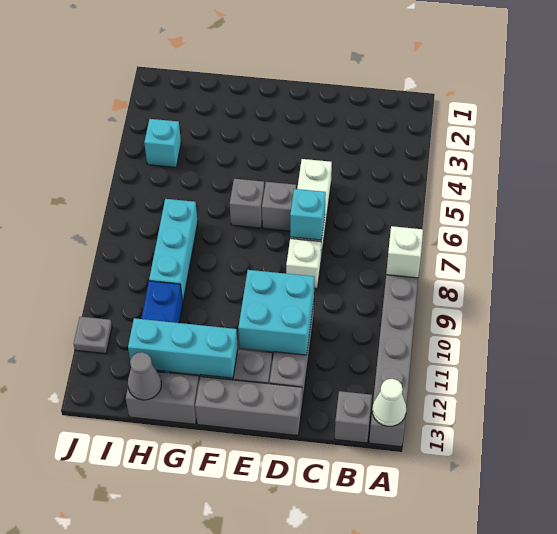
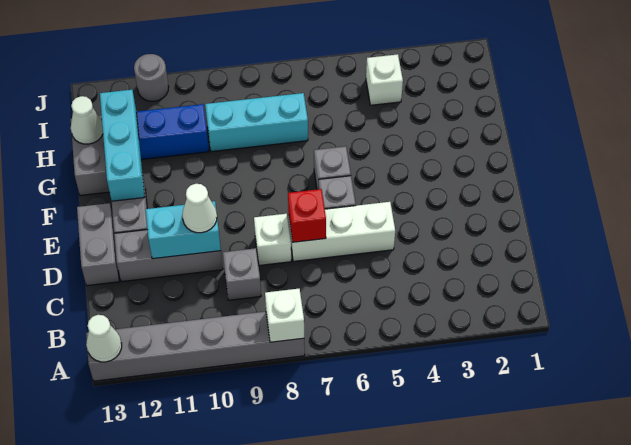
grey brick B13 level 1 -> grey brick C9 level 1
cyan brick D7 level 2 -> red brick D7 level 2
cyan brick D10:E11 level 2 -> cyan brick D10:D11 level 2
none -> white cone D10 level 3
grey brick D13:F13 level 1 -> grey brick D13:E13 level 1
grey cone H13 level 2 -> white cone H13 level 2
cyan brick I4 level 1 -> white brick I4 level 1
grey plate J11 level 1 -> grey round brick J11 level 1

